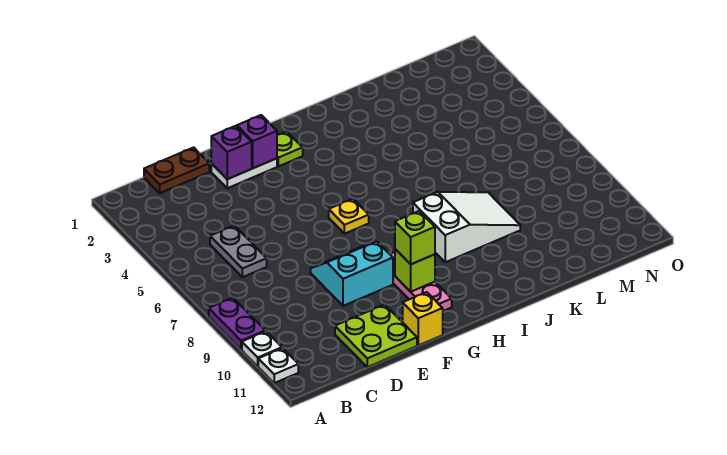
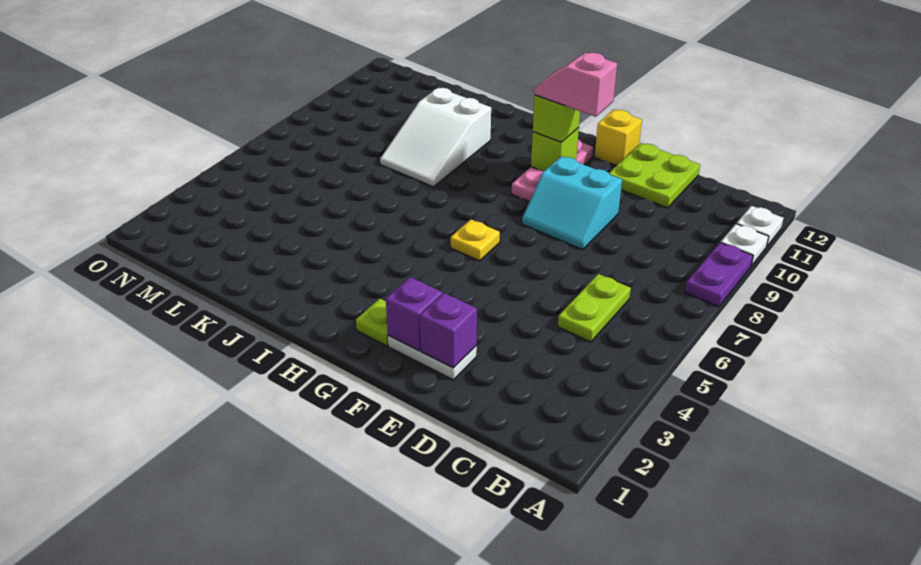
brown plate C1:D1 level 1 -> none
grey plate C5:C6 level 1 -> lime plate C5:C6 level 1
none -> pink slope F10:G10 level 4 top F
white slope I8:K9 level 1 top I -> white slope J8:K10 level 1 top 10

